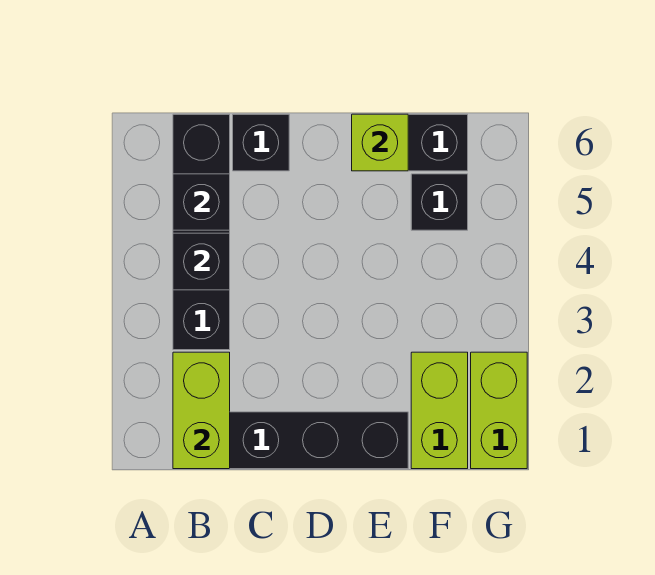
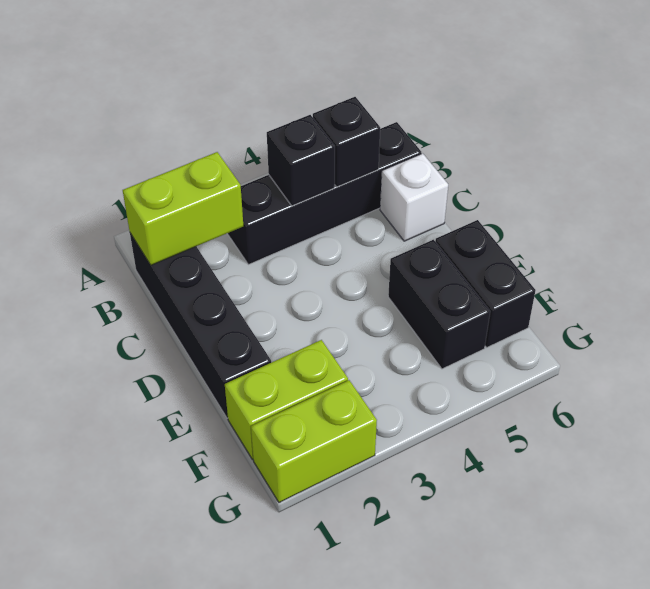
black brick C6 level 1 -> white brick C6 level 1
lime brick E6 level 2 -> none
black brick F5 level 1 -> black brick E5:F5 level 1

